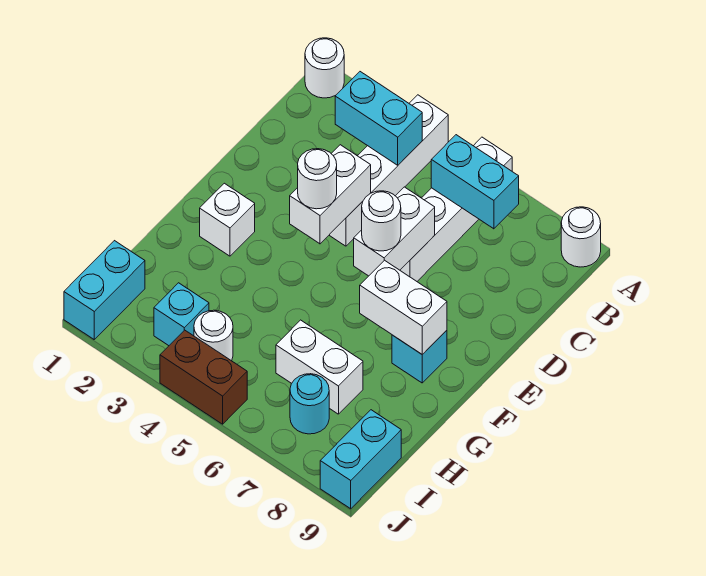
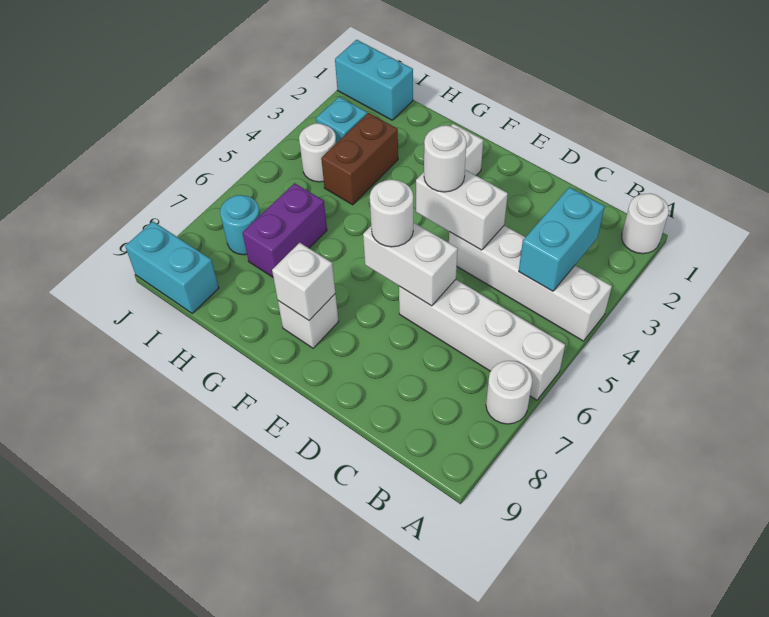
white round brick A9 level 1 -> white round brick A7 level 1
cyan brick B6:B7 level 2 -> none
white brick F7:F8 level 2 -> white brick F8 level 2
cyan brick F8 level 1 -> white brick F8 level 1
white brick H6:H7 level 1 -> purple brick H6:H7 level 1
brown brick J4:J5 level 1 -> brown brick H3:H4 level 1

